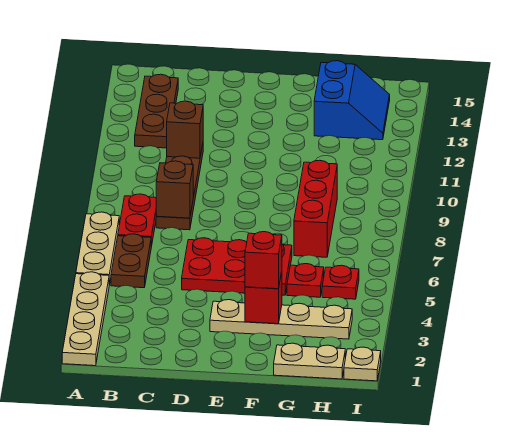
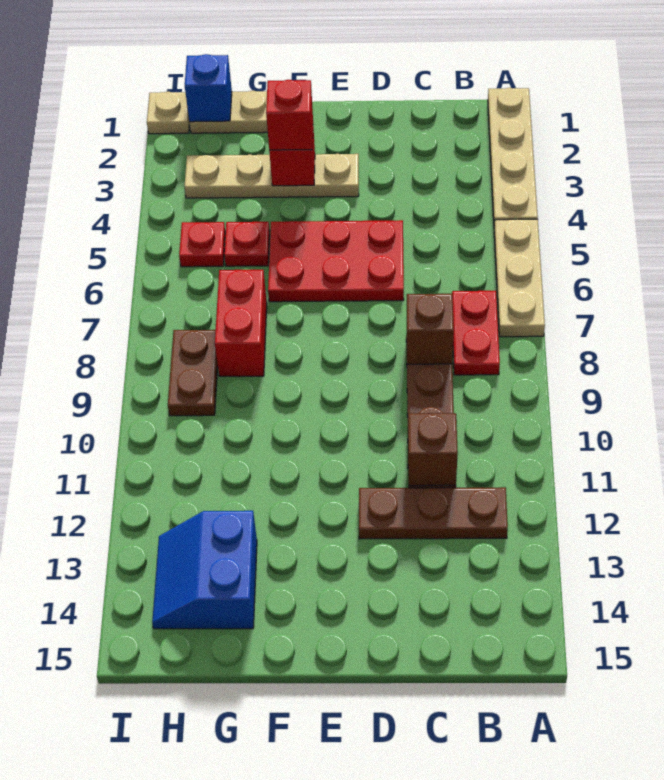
brown plate B5:B6 level 1 -> brown plate H8:H9 level 1
brown plate B12:B14 level 1 -> brown plate B12:D12 level 1
red brick G7:G9 level 1 -> red brick G7:G8 level 1
none -> blue brick H1 level 2

